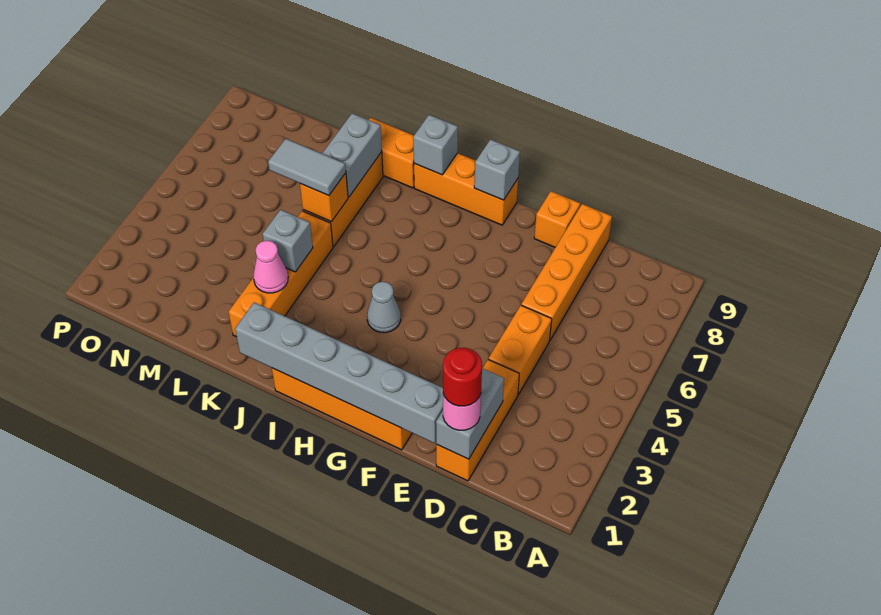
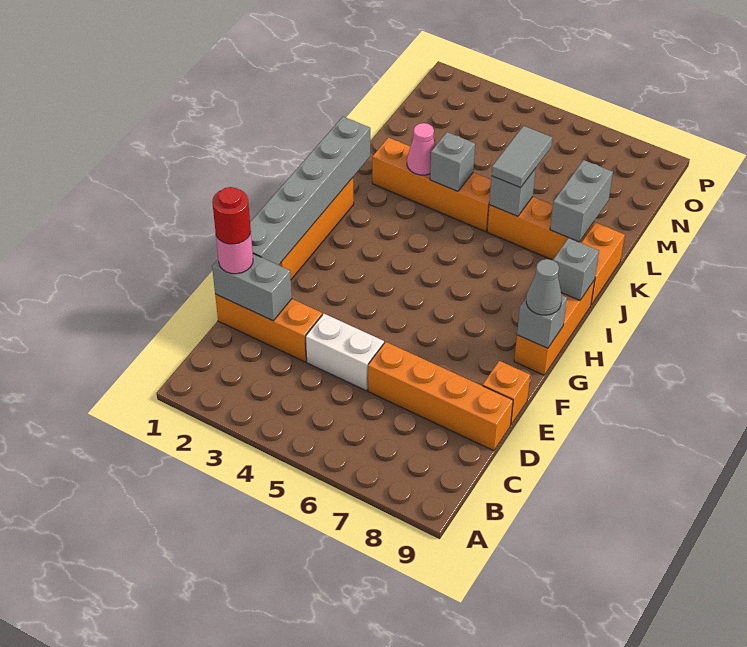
orange brick D4:D5 level 1 -> white brick D4:D5 level 1
grey cone H4 level 1 -> grey cone G9 level 3
orange brick K6 level 2 -> grey brick K6 level 2
grey brick K7:K8 level 2 -> grey brick K8:L8 level 2

